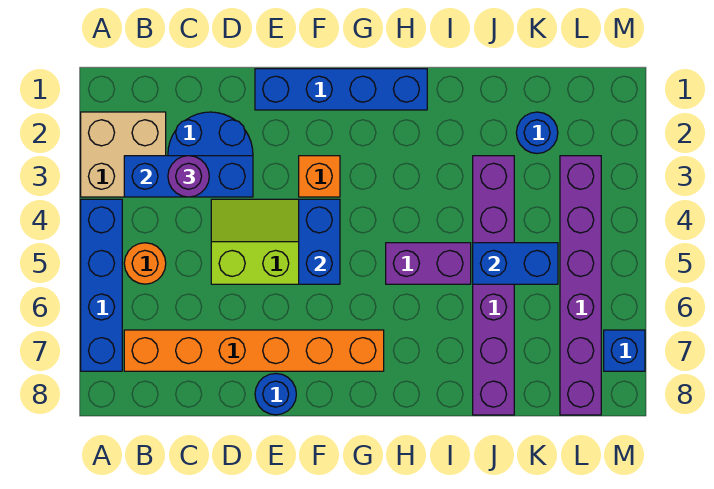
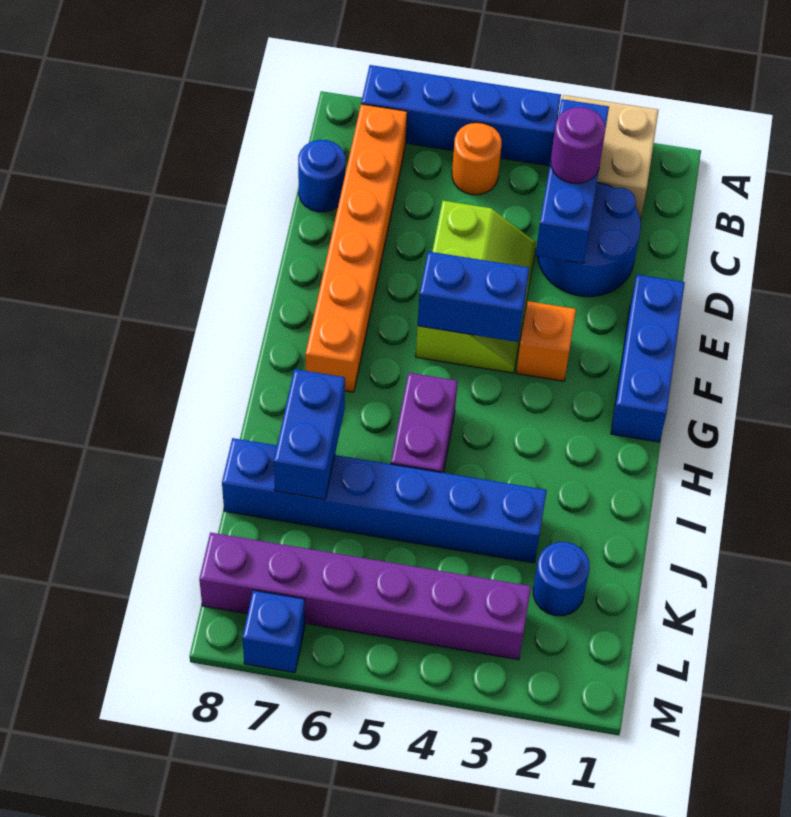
blue brick E1:H1 level 1 -> blue brick E1:G1 level 1
blue round brick E8 level 1 -> blue round brick C8 level 1
purple brick J3:J8 level 1 -> blue brick J3:J8 level 1
blue brick J5:K5 level 2 -> blue brick I7:J7 level 2

